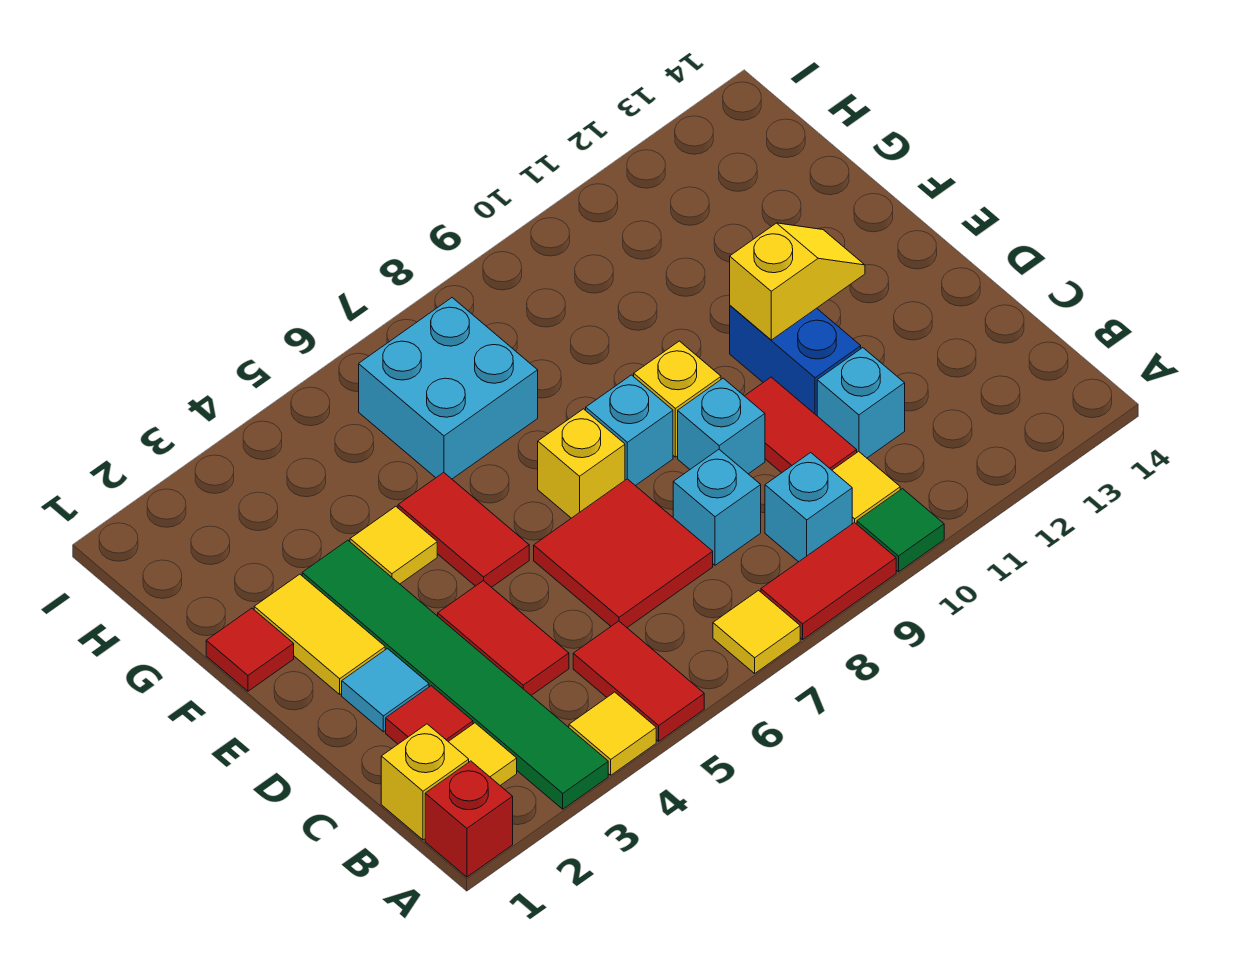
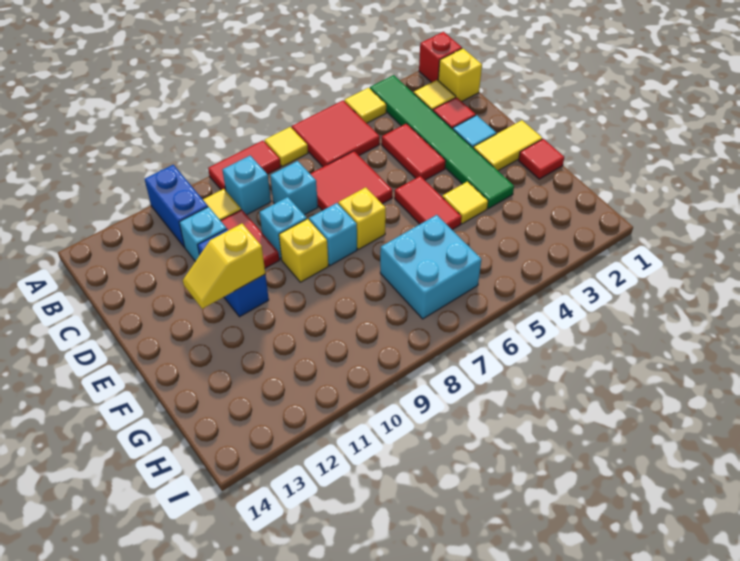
red tile A5:B5 level 1 -> red tile A5:B6 level 1
green tile A10 level 1 -> none
none -> blue brick A11:B11 level 1
yellow tile E2:F2 level 1 -> yellow tile E1:E2 level 1

